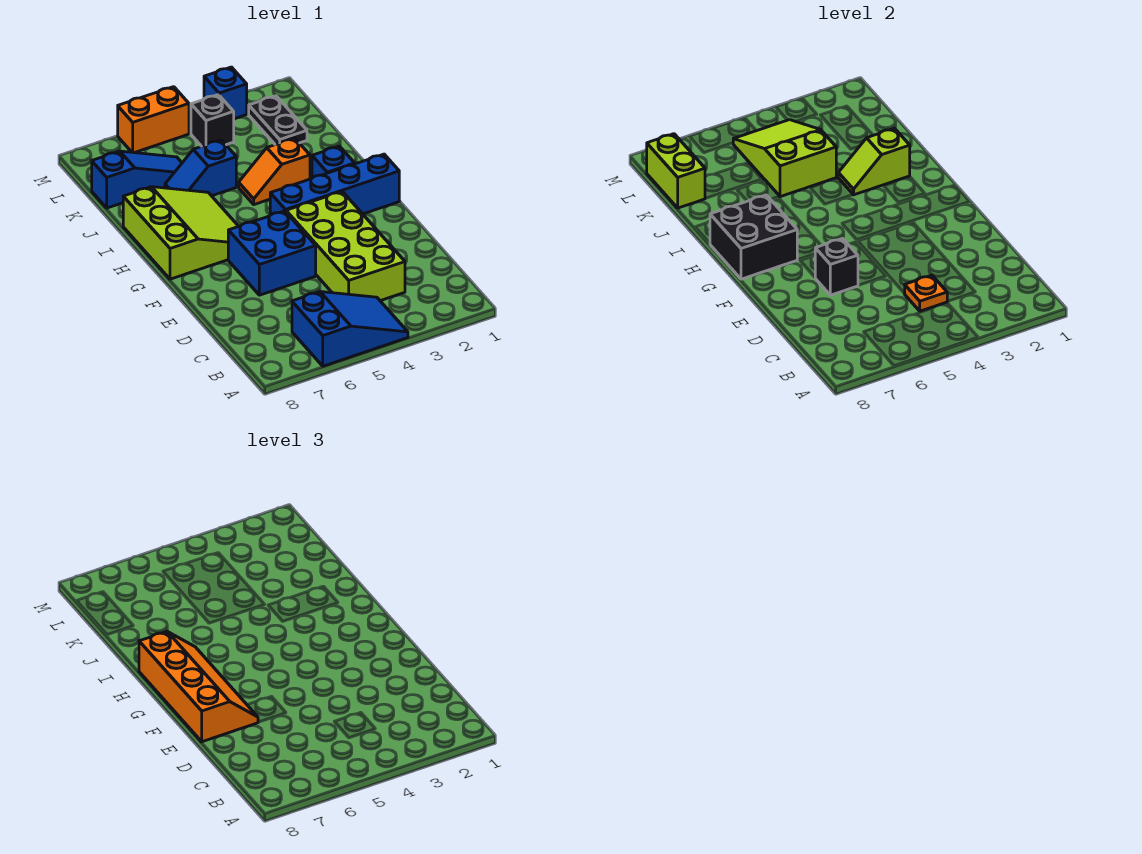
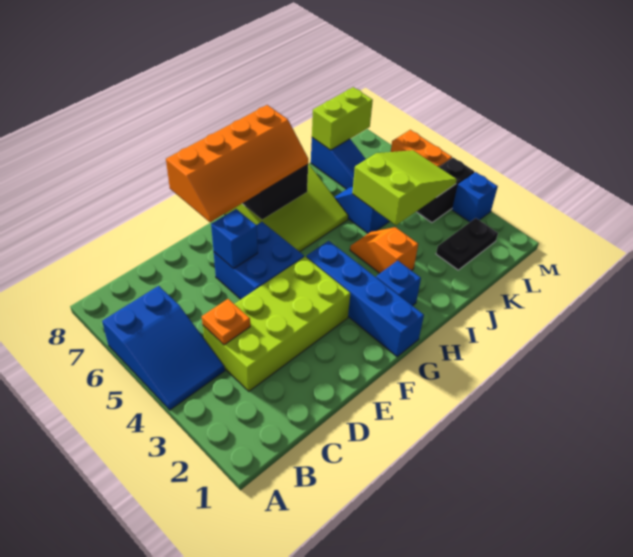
black brick E6 level 2 -> blue brick E6 level 2
lime slope I2:I3 level 2 top 2 -> none
black brick L4 level 1 -> black brick L4:M4 level 1

